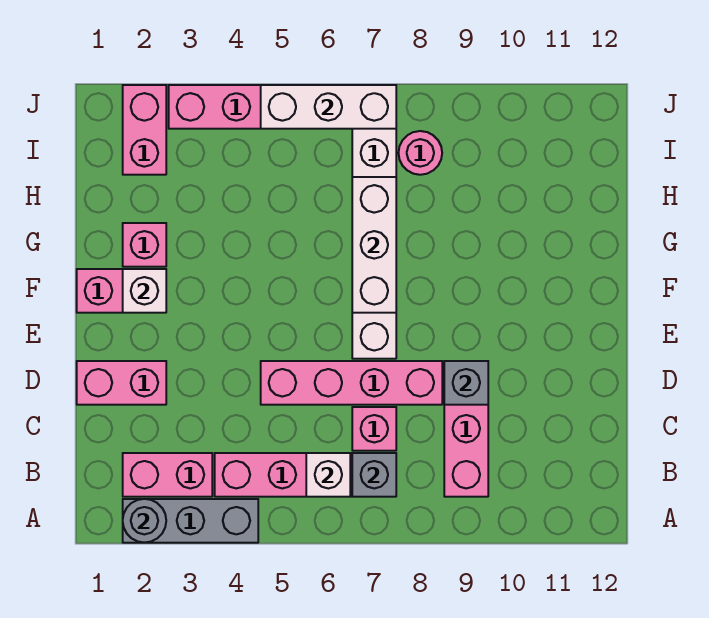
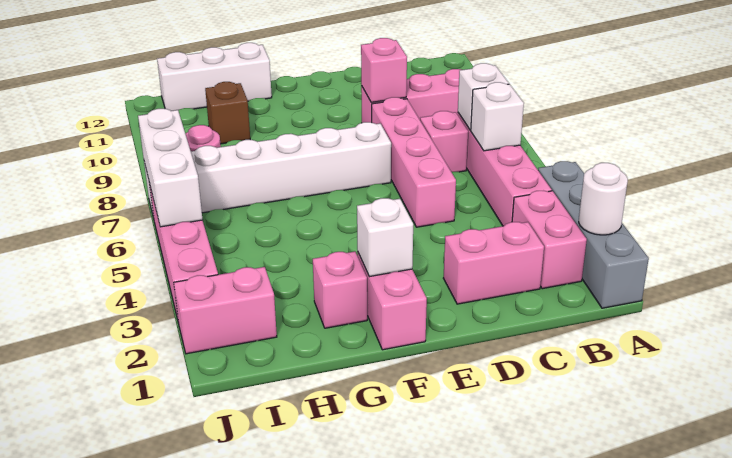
grey brick A2:A4 level 1 -> grey brick A1:A4 level 1
grey round brick A2 level 2 -> white round brick A2 level 2
grey brick B7 level 2 -> white brick B7 level 2
pink brick D1:D2 level 1 -> pink brick C2:D2 level 1
grey brick D9 level 2 -> pink brick D9 level 2
white brick F7:H7 level 2 -> white brick G12:I12 level 1
none -> brown brick H10 level 1

